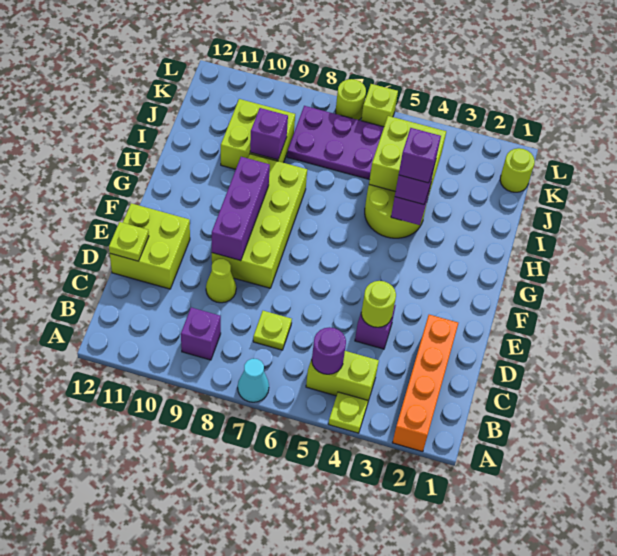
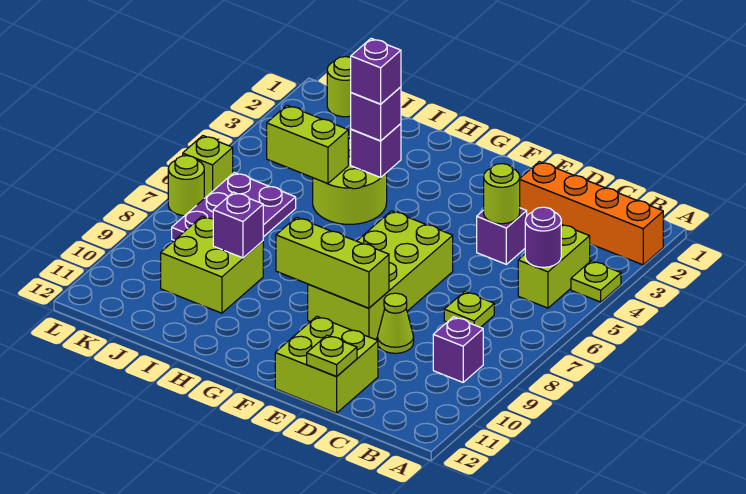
cyan cone A7 level 1 -> none
lime brick E8:H9 level 1 -> lime brick E6:F9 level 1
purple brick E9:G9 level 2 -> lime brick E9:G9 level 2
lime brick I4:J5 level 2 -> lime brick I5:J5 level 2

